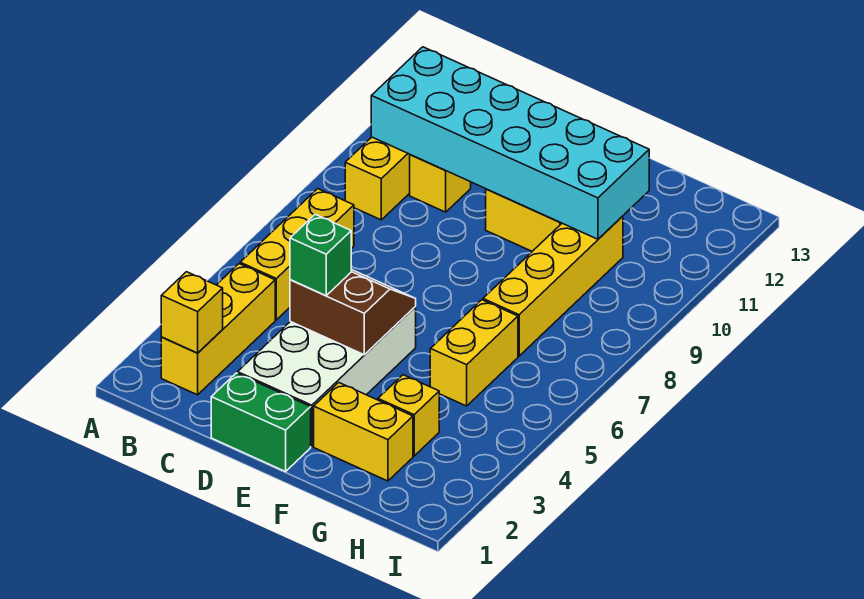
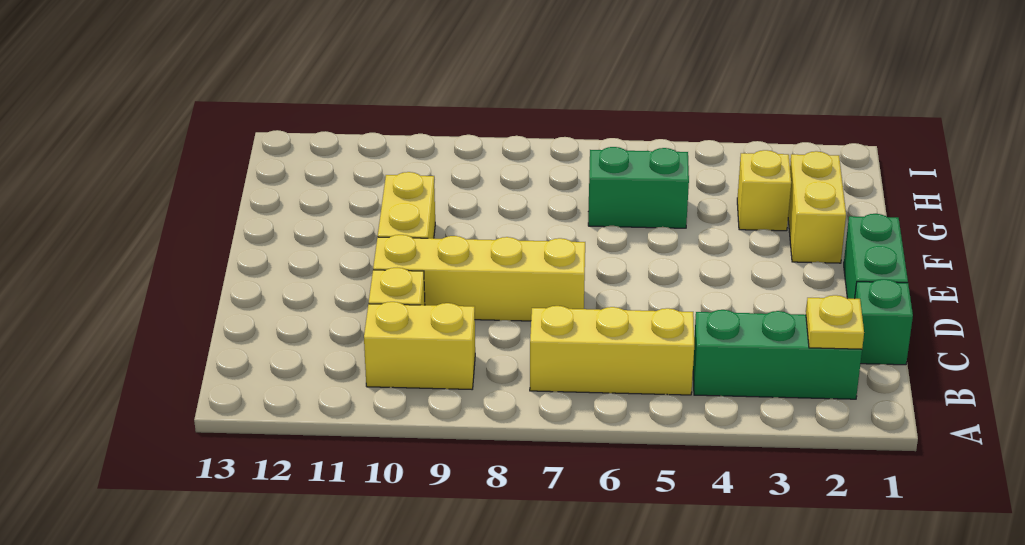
yellow brick B2:B4 level 1 -> green brick B2:B4 level 1
yellow brick B2 level 2 -> yellow plate B2 level 2
cyan brick B10:G11 level 2 -> none
white brick D2:E5 level 1 -> none
brown slope D4:E5 level 2 top 4 -> none
green brick D4 level 3 -> green brick C1 level 1
yellow brick G5:G6 level 1 -> green brick G5:G6 level 1
yellow brick G7:G10 level 1 -> yellow brick D7:D10 level 1

